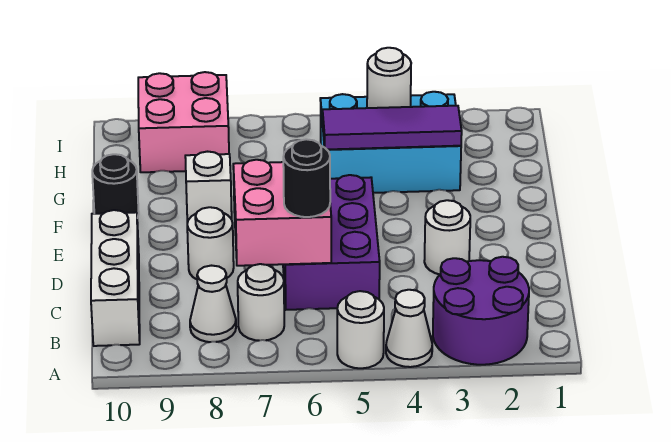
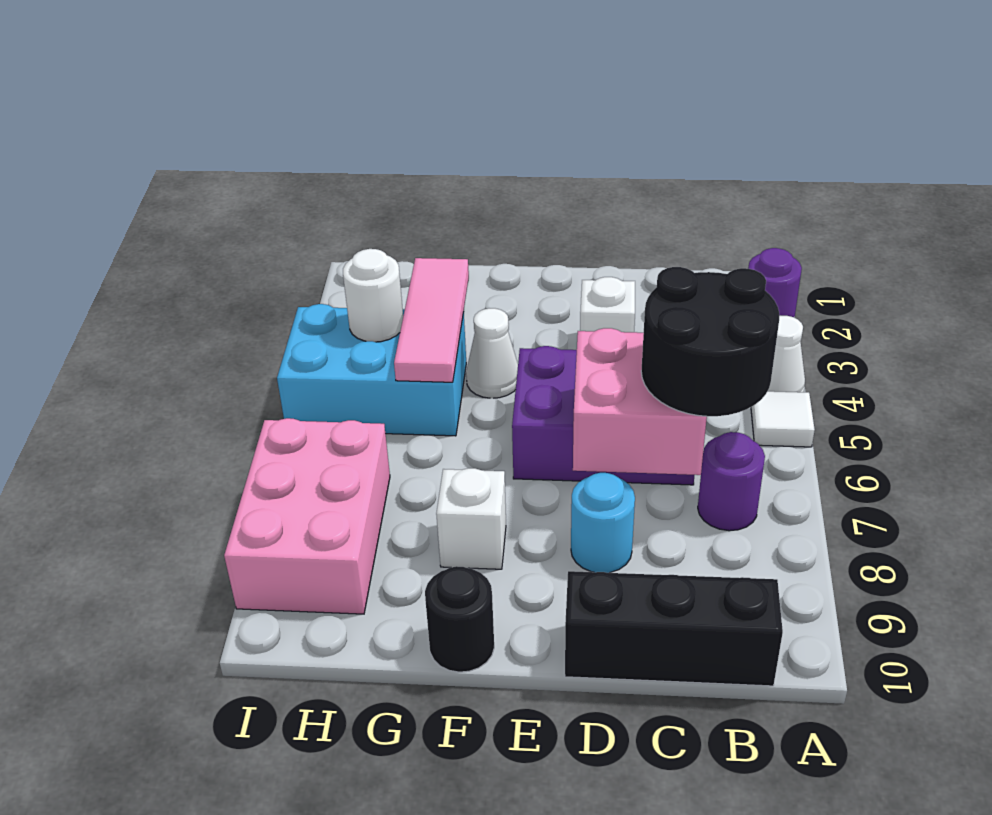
purple round brick A2:B3 level 1 -> purple round brick A2 level 1
white round brick A5 level 1 -> white tile A5 level 1
white round brick B7 level 1 -> purple round brick B7 level 1
white cone B8 level 1 -> white cone F4 level 1
white brick B10:D10 level 1 -> black brick B10:D10 level 1
black round brick C6 level 3 -> black round brick B6:C7 level 3
white round brick D3 level 1 -> white brick D3 level 1
white round brick D8 level 1 -> cyan round brick D8 level 1
cyan brick G3:H5 level 1 -> cyan brick G4:I5 level 1
purple tile G3:G5 level 2 -> pink tile G3:G5 level 2
pink brick H8:I9 level 1 -> pink brick H7:I9 level 1

